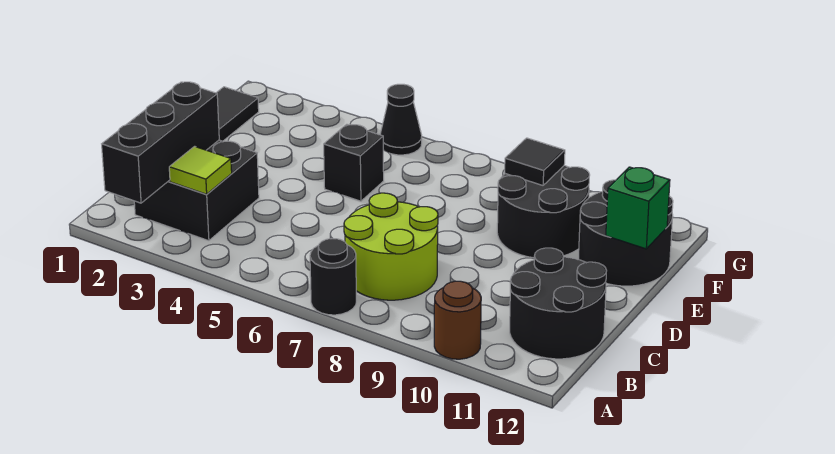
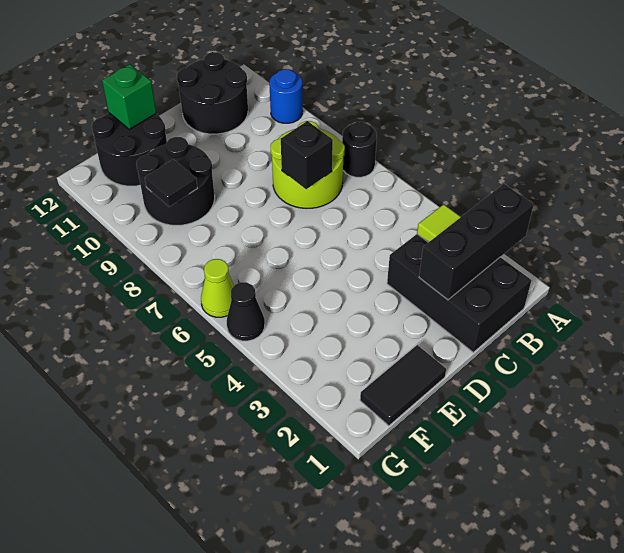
brown round brick A10 level 1 -> blue round brick A10 level 1
black brick B2:C3 level 1 -> black brick B1:C3 level 1
black brick E5 level 1 -> black brick C7 level 2
none -> lime cone G6 level 1

